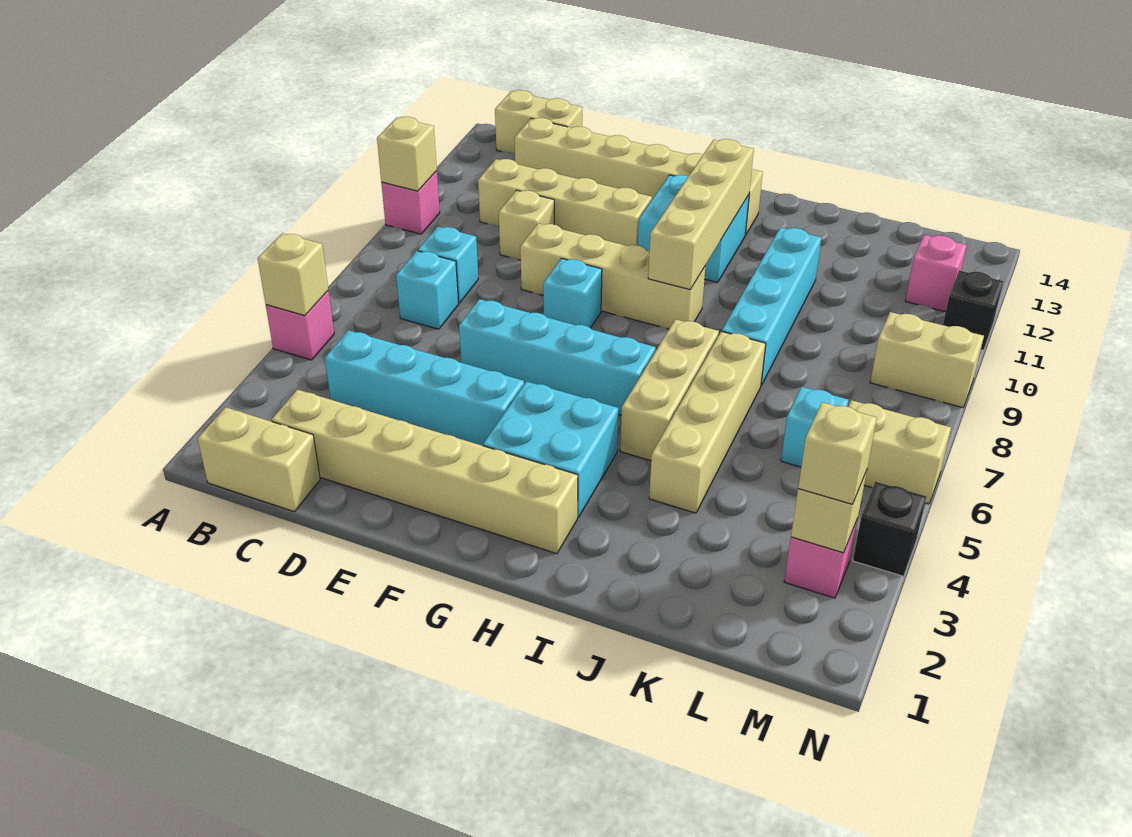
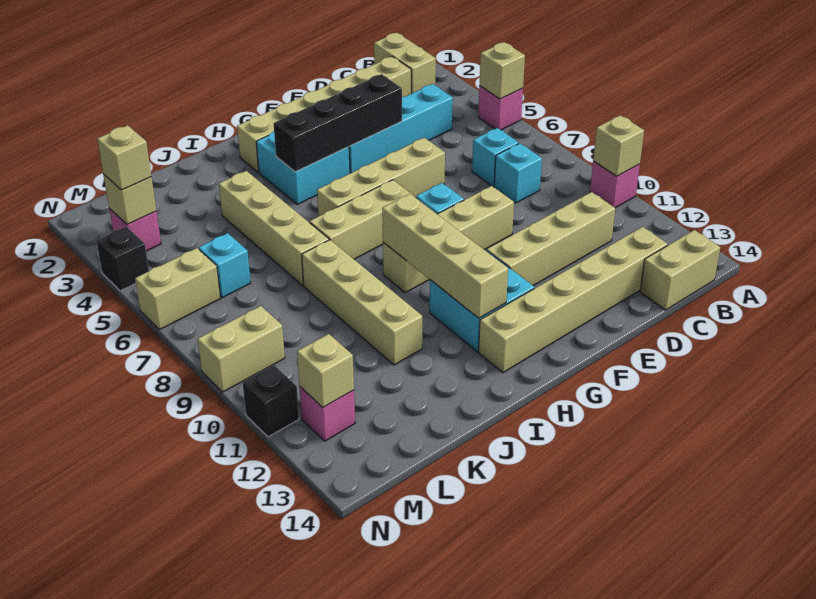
tan brick B1:C1 level 1 -> tan brick B1:B2 level 1
tan brick D10 level 1 -> tan brick M12 level 2
none -> black brick E4:H4 level 2
cyan brick E6:H6 level 1 -> tan brick E6:H6 level 1
tan brick I5:I7 level 1 -> tan brick G7:I7 level 1
cyan brick J8:J11 level 1 -> tan brick J8:J11 level 1

